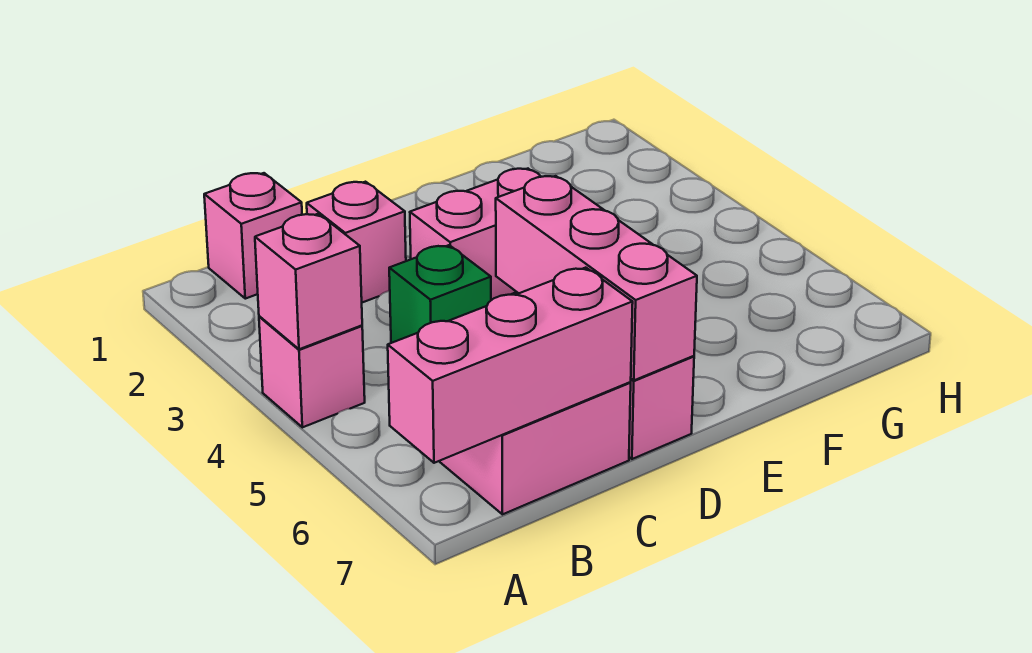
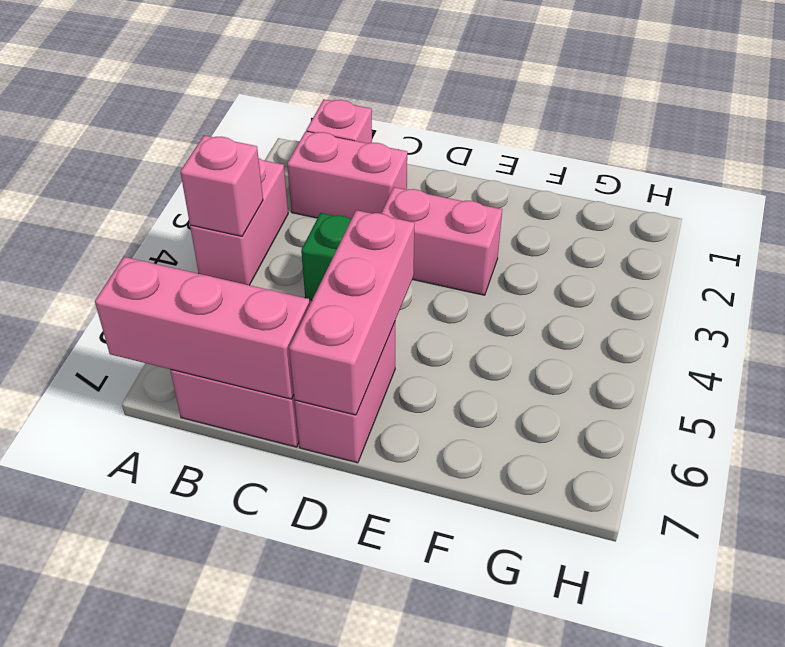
pink brick A4 level 1 -> pink brick A3:A4 level 1
pink brick C2 level 1 -> pink brick B2:C2 level 1

